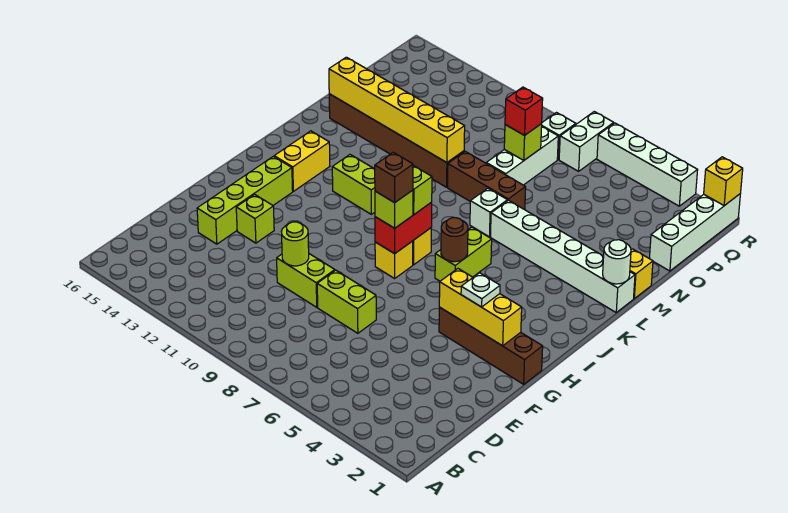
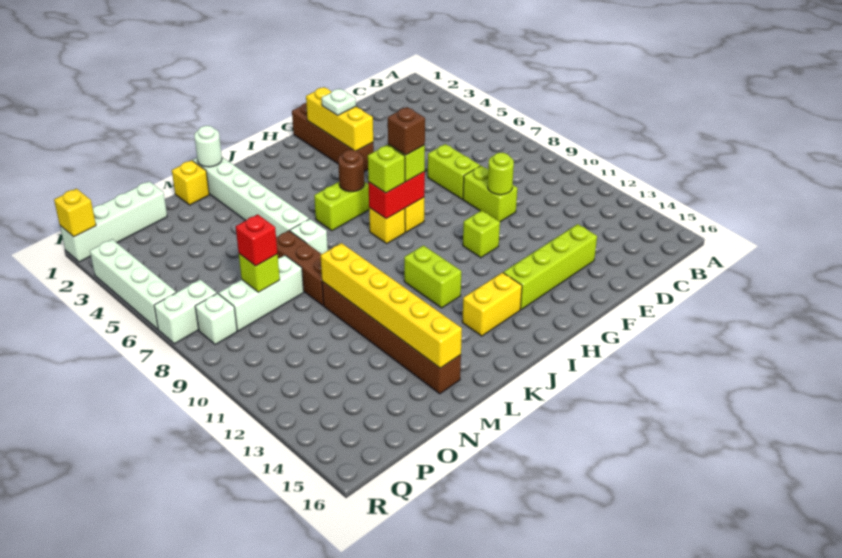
lime brick F13 level 1 -> lime brick G11 level 1

